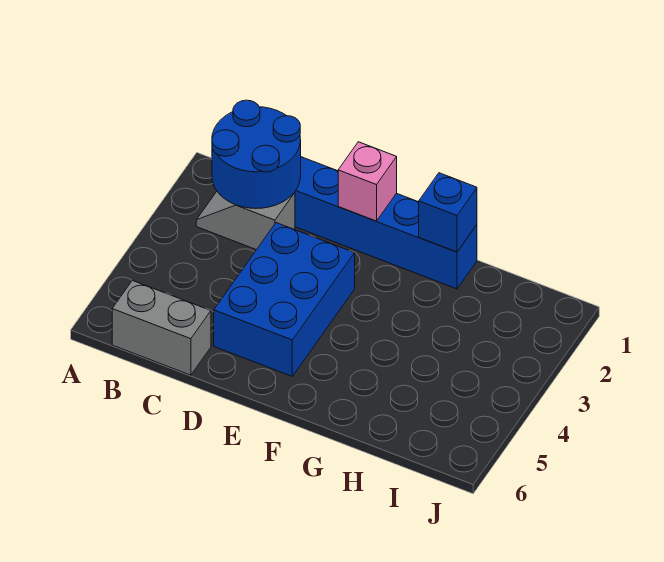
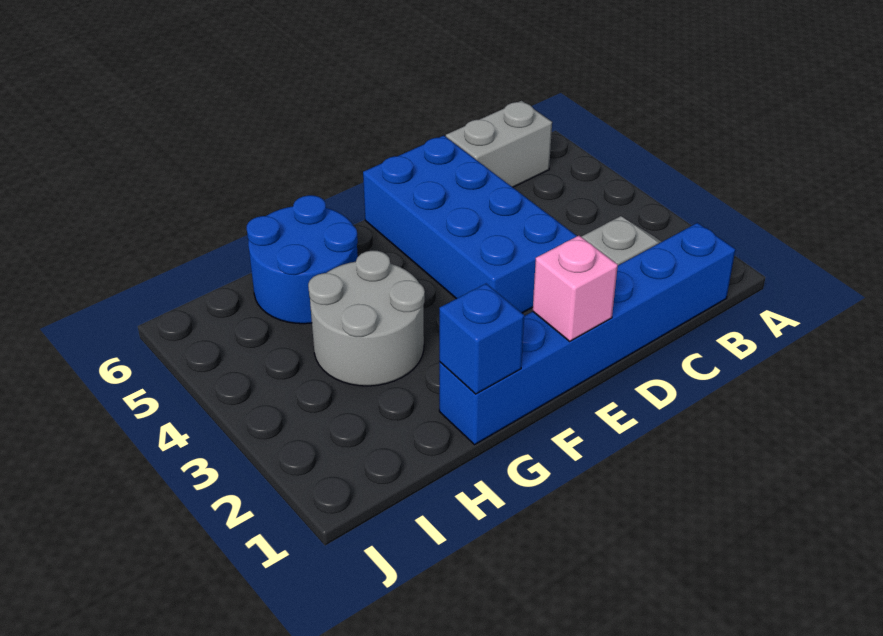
blue round brick B1:C2 level 2 -> blue round brick G5:H6 level 1
blue brick D3:E5 level 1 -> blue brick D3:E6 level 1
none -> grey round brick G3:H4 level 1

